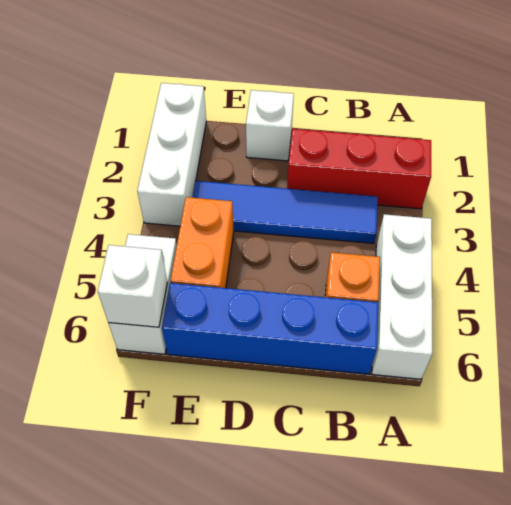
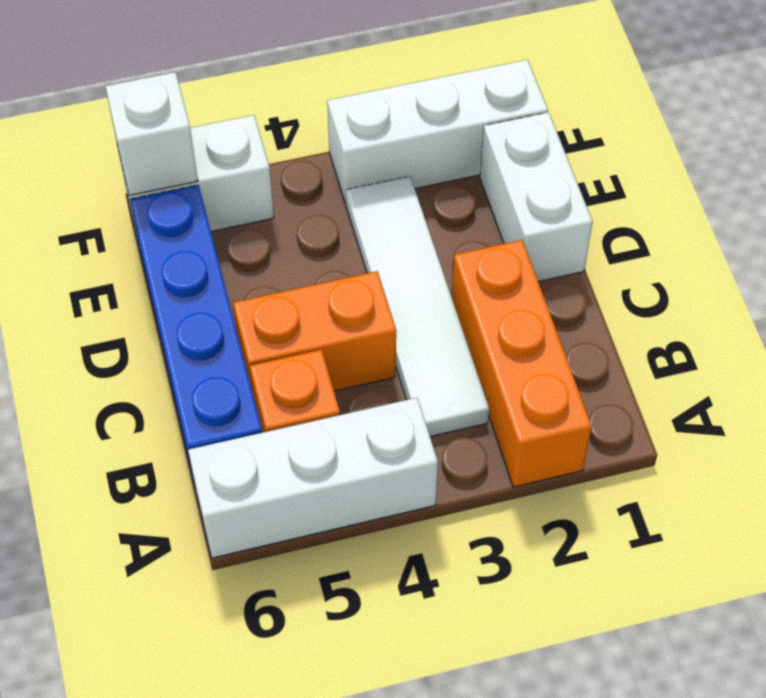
red brick A2:C2 level 1 -> orange brick A2:C2 level 1
blue tile B3:E3 level 1 -> white tile B3:E3 level 1
white brick D1 level 1 -> white brick D1:E1 level 1
orange brick E4:E5 level 1 -> orange brick C4:C5 level 1

